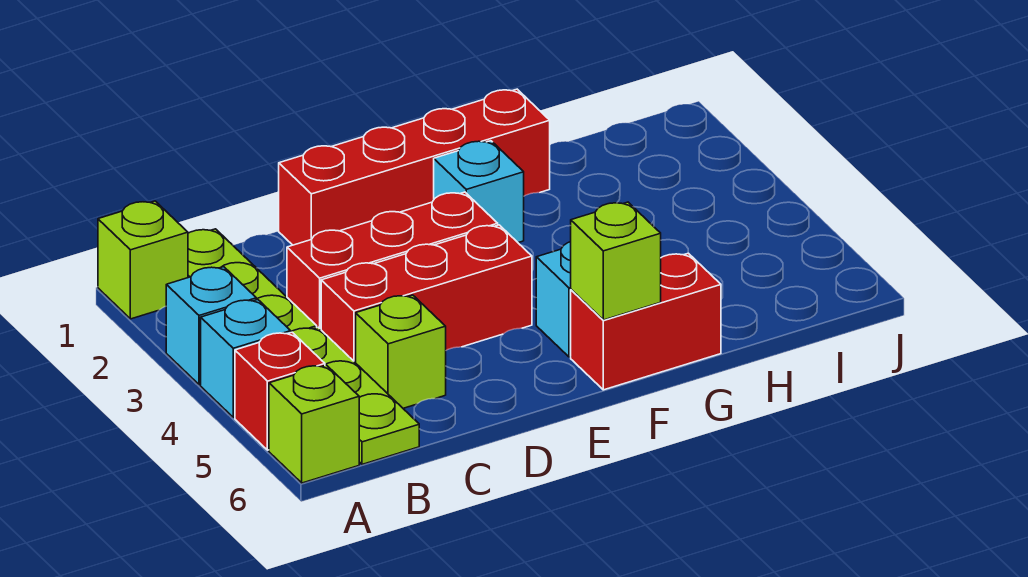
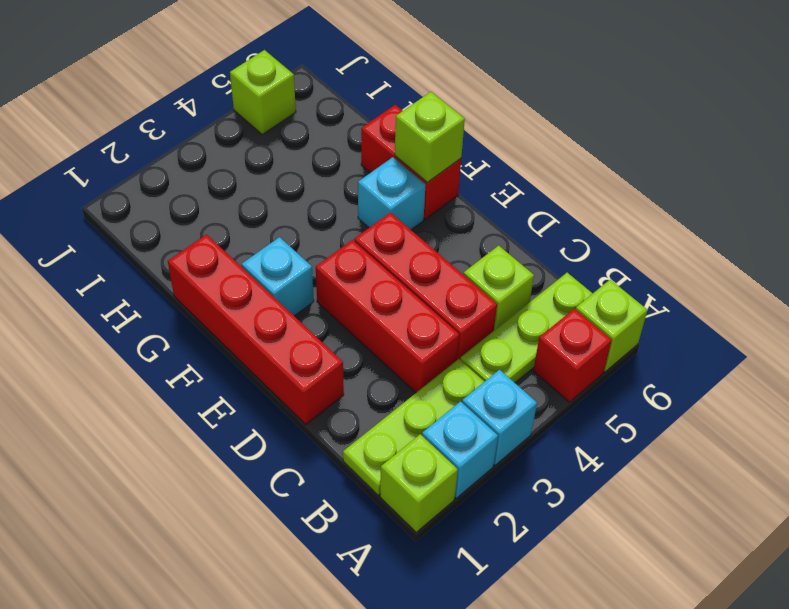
cyan brick A4 level 1 -> cyan brick A2 level 1
none -> lime brick J5 level 1

